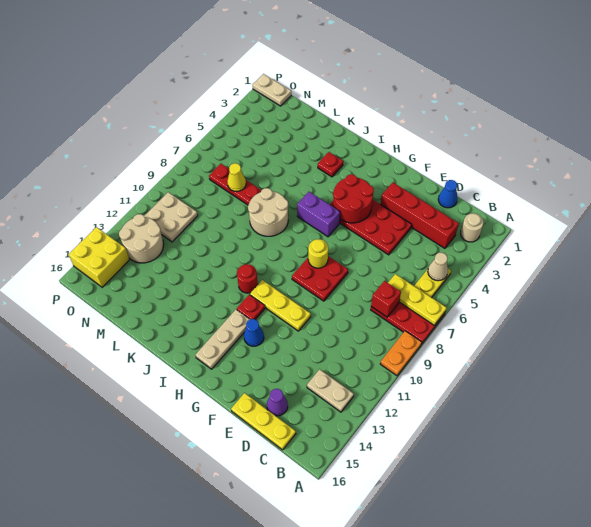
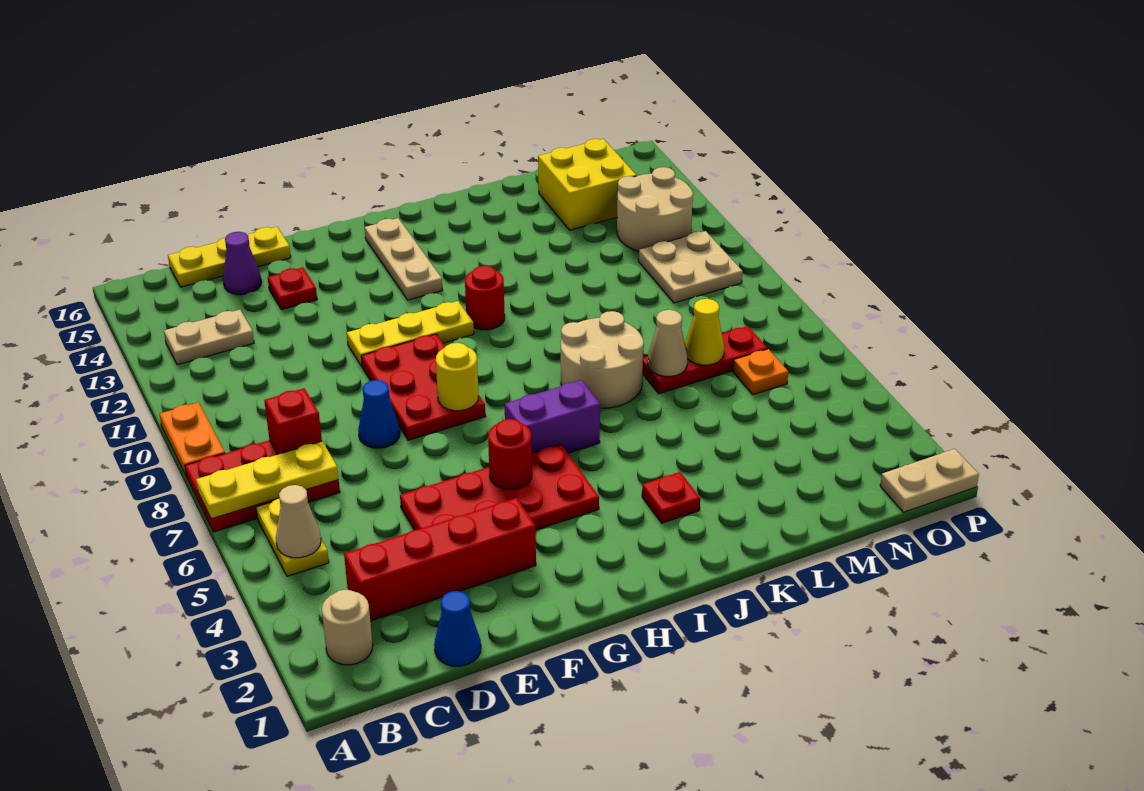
red plate F8:G9 level 1 -> red plate F8:G10 level 1
red round brick G4:H5 level 2 -> red round brick G5 level 2
blue cone G13 level 1 -> blue cone E8 level 1
red plate H12 level 1 -> red plate E14 level 1
none -> tan cone L7 level 2
none -> orange plate N6 level 1
yellow brick O14:P15 level 1 -> yellow brick M14:N15 level 1

